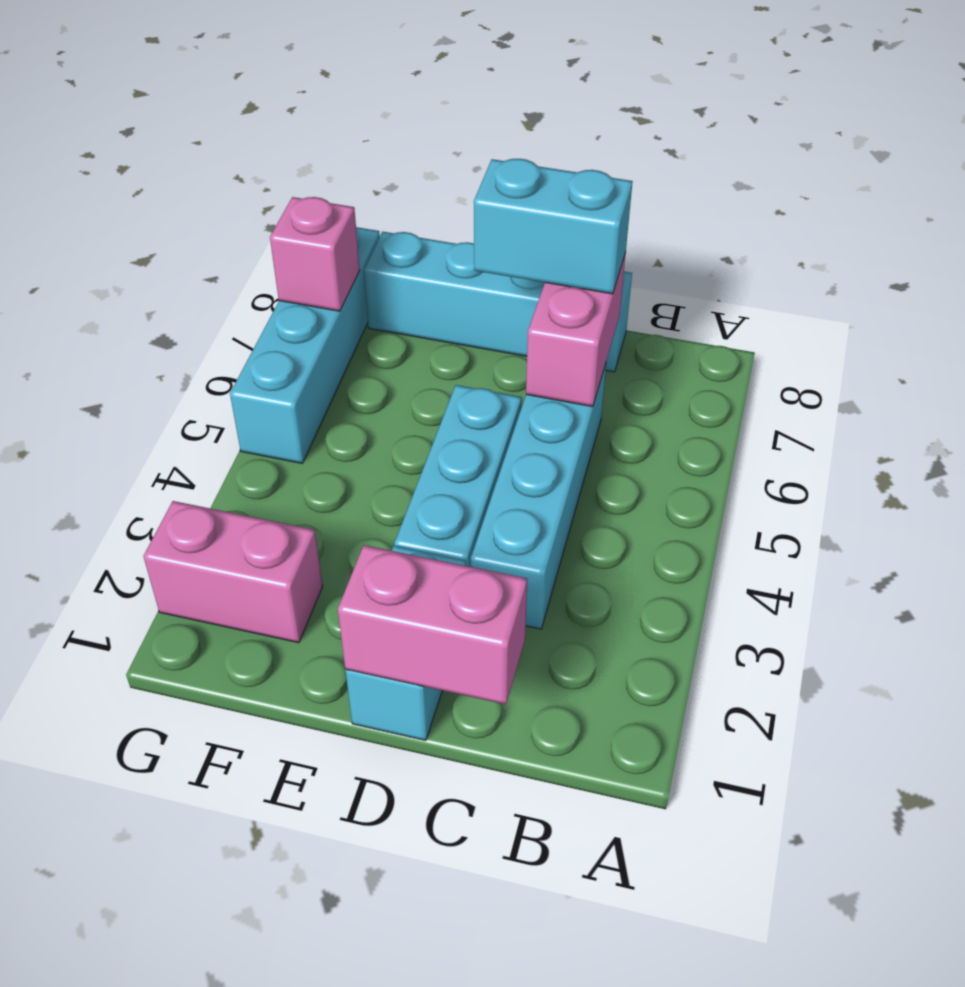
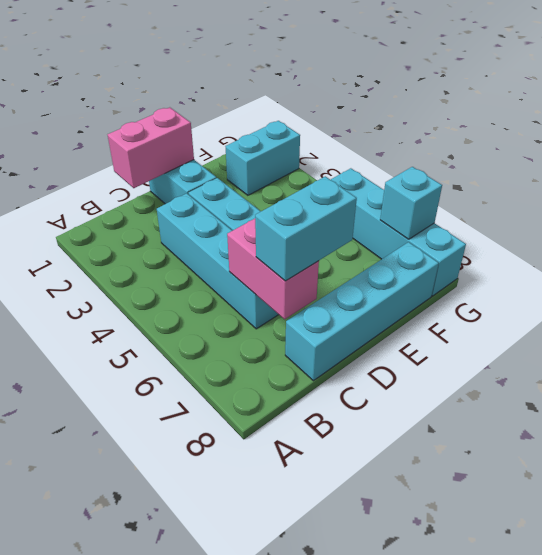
pink brick F2:G2 level 1 -> cyan brick F2:G2 level 1
pink brick G7 level 2 -> cyan brick G7 level 2

